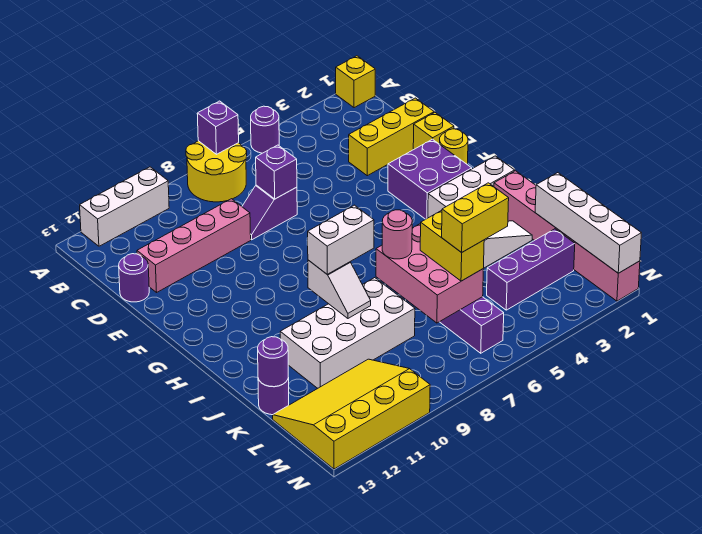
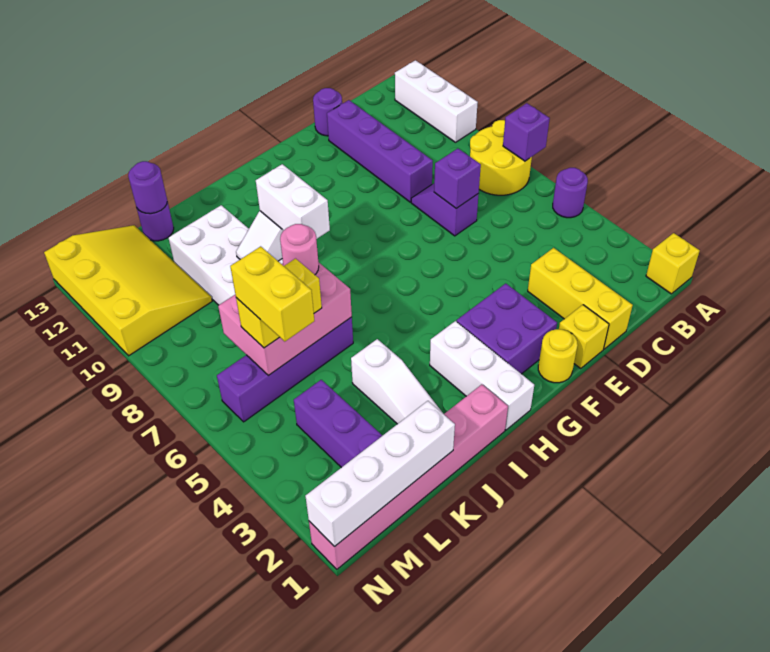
pink brick D9:D12 level 1 -> purple brick D9:D12 level 1

